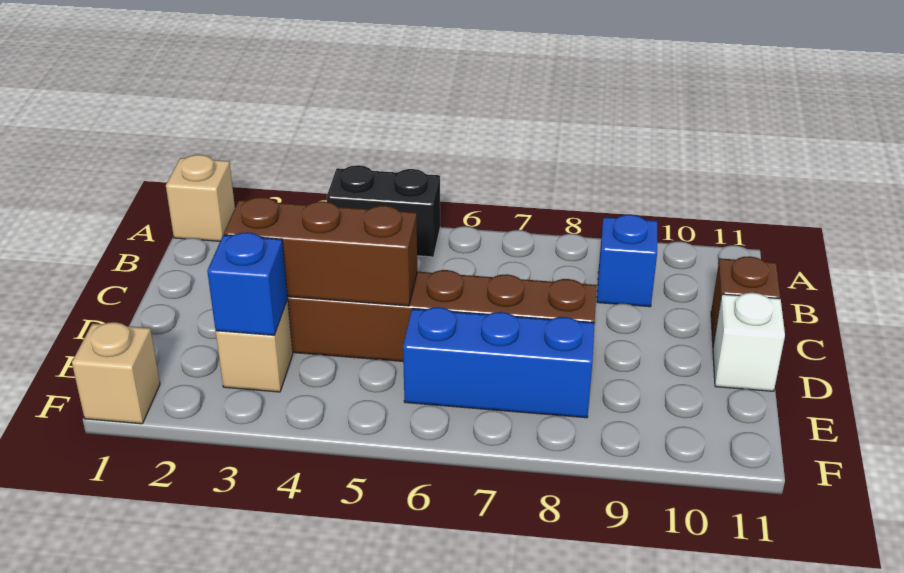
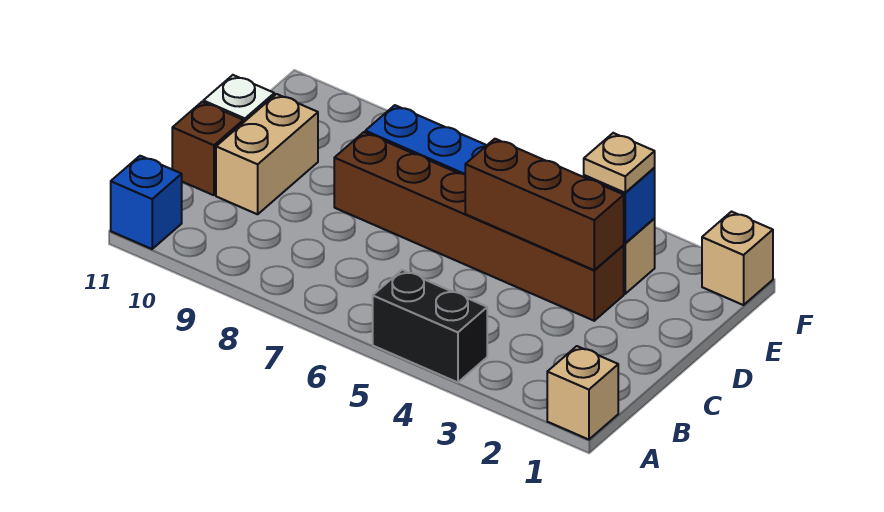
blue brick B9 level 1 -> blue brick A11 level 1
none -> tan brick C10:D10 level 1
none -> tan plate E3 level 3

